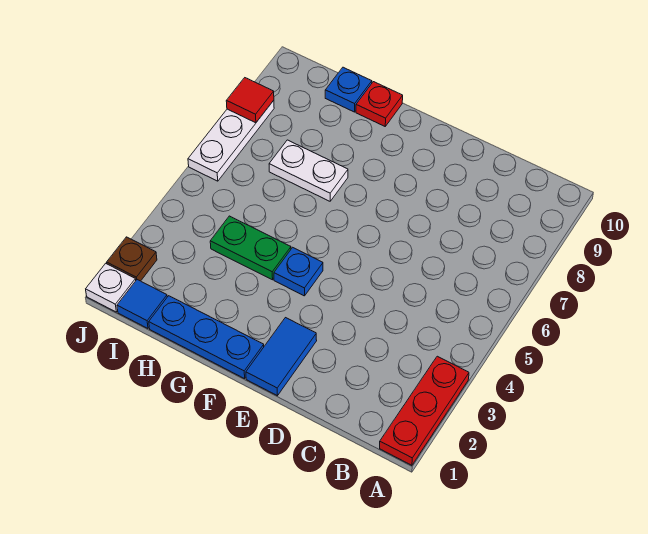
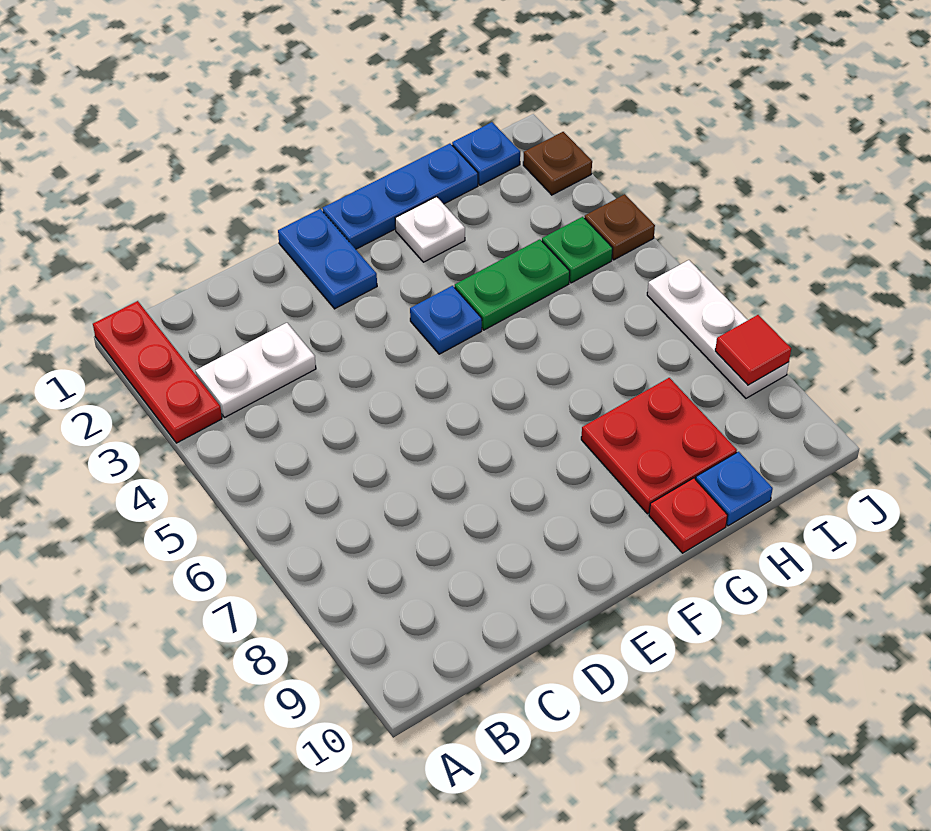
blue tile E1:E2 level 1 -> blue plate E1:E2 level 1
white plate G7:H7 level 1 -> white plate B3:C3 level 1
none -> red plate G8:H9 level 1
blue tile I1 level 1 -> blue plate I1 level 1
none -> green plate I4 level 1
white plate J1 level 1 -> white plate G2 level 1
none -> brown plate J4 level 1

